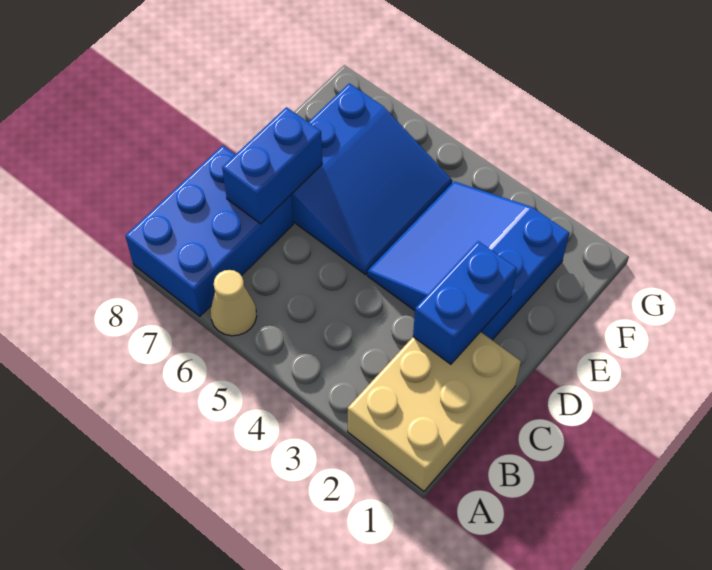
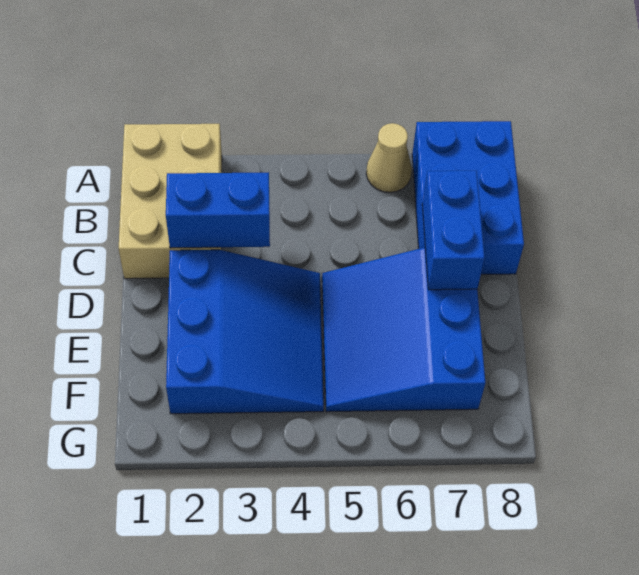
blue brick C2:D2 level 2 -> blue brick C2:C3 level 2

